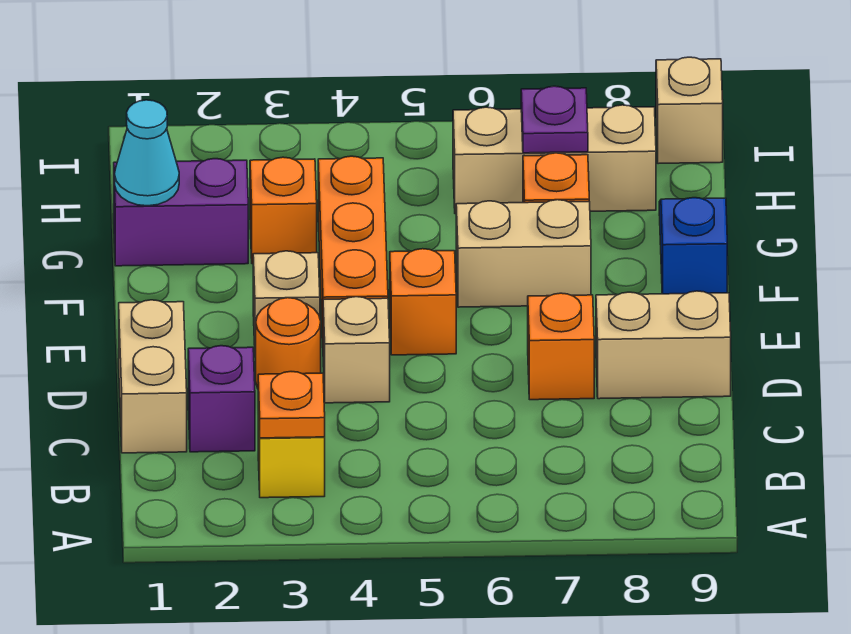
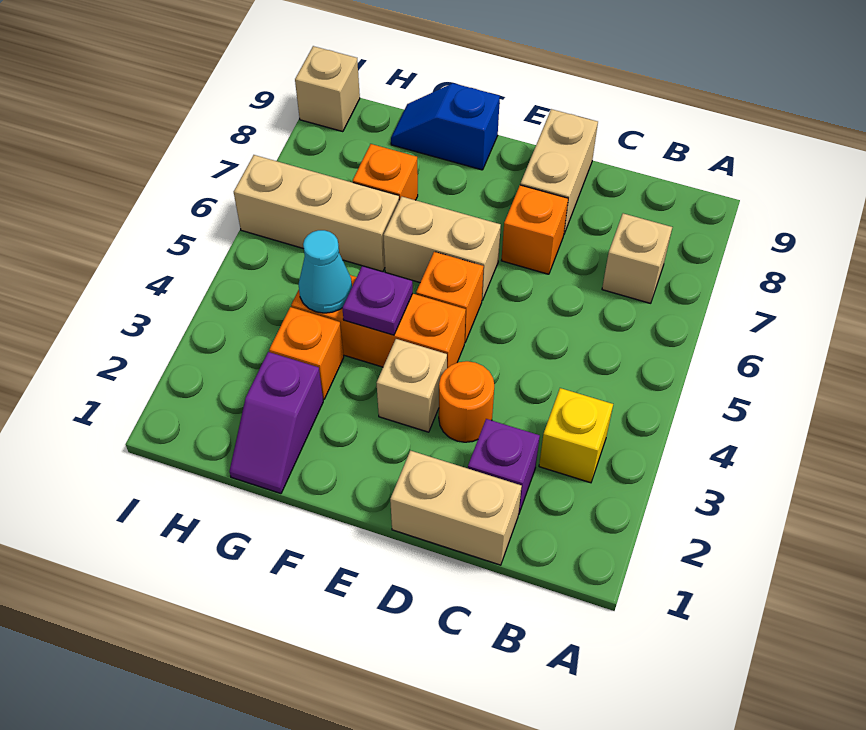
orange plate B3 level 2 -> none
tan brick D4 level 1 -> tan brick B7 level 1
tan brick F6:F7 level 1 -> tan brick E6:F6 level 1
purple brick G1:G2 level 1 -> purple slope G1:G2 level 1 top 2
cyan cone G1 level 2 -> cyan cone G4 level 2
tan brick H6:H8 level 1 -> tan brick G6:I6 level 1
purple plate H7 level 2 -> purple plate F4 level 2

